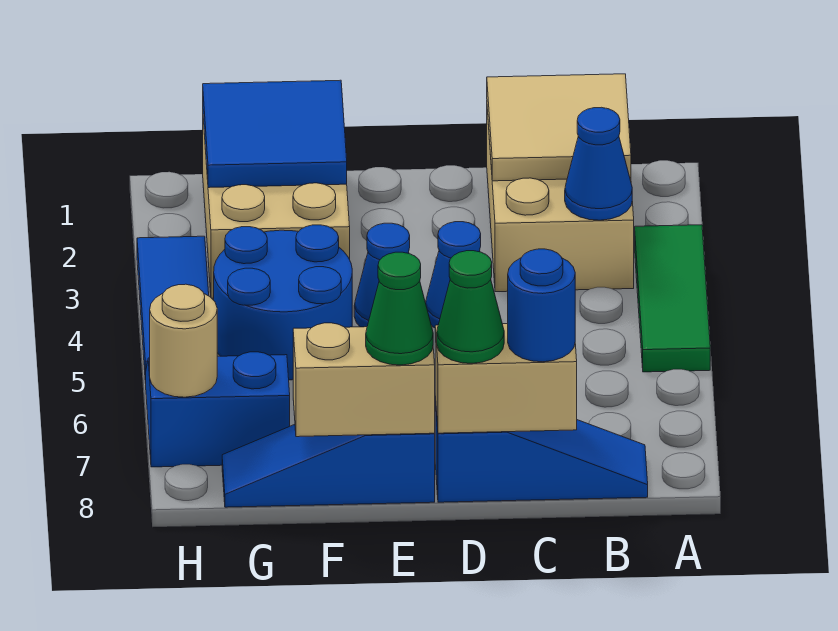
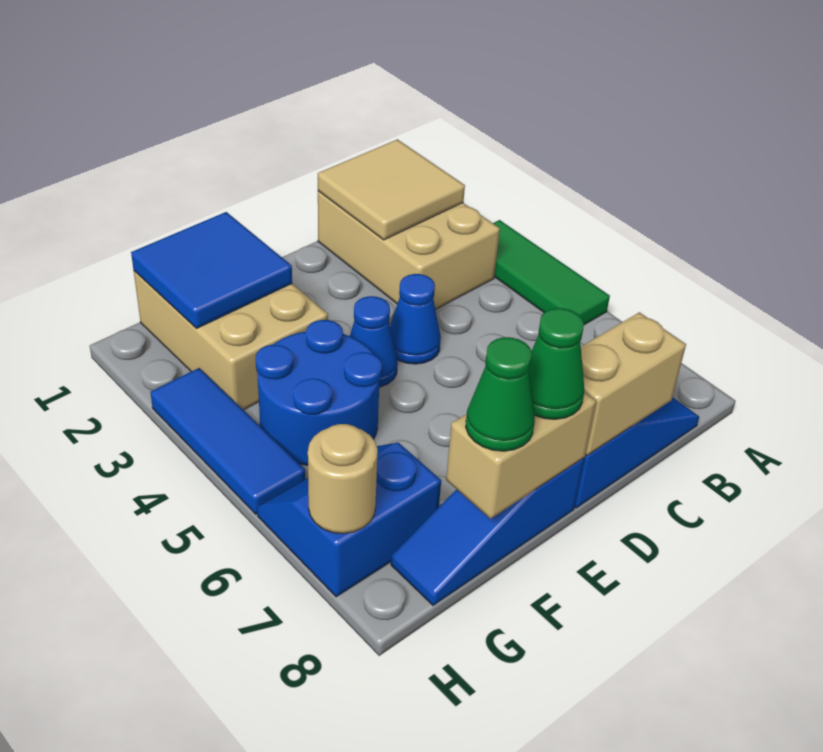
blue cone B3 level 2 -> none
blue round brick C8 level 3 -> none
green cone D8 level 3 -> green cone F8 level 3

